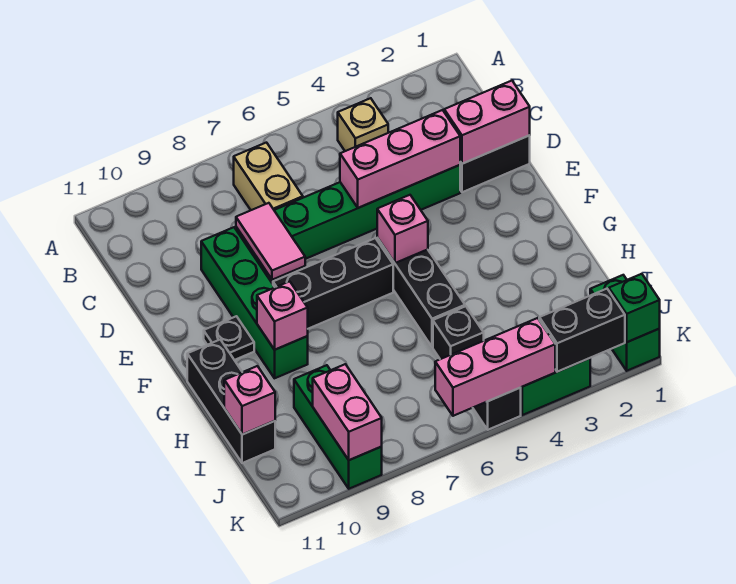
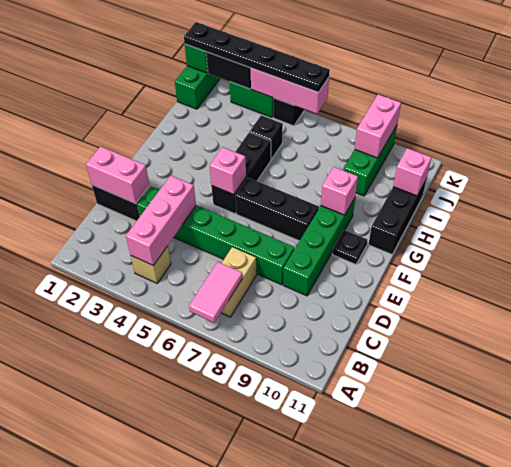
pink brick D3:D5 level 2 -> pink brick B4:D4 level 2
pink tile D8:E8 level 2 -> pink tile A7:B7 level 2
none -> black plate K1:K6 level 3

